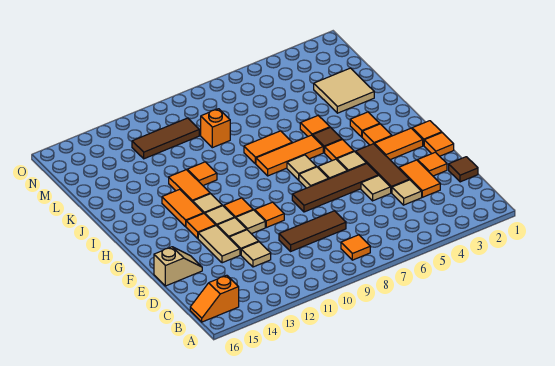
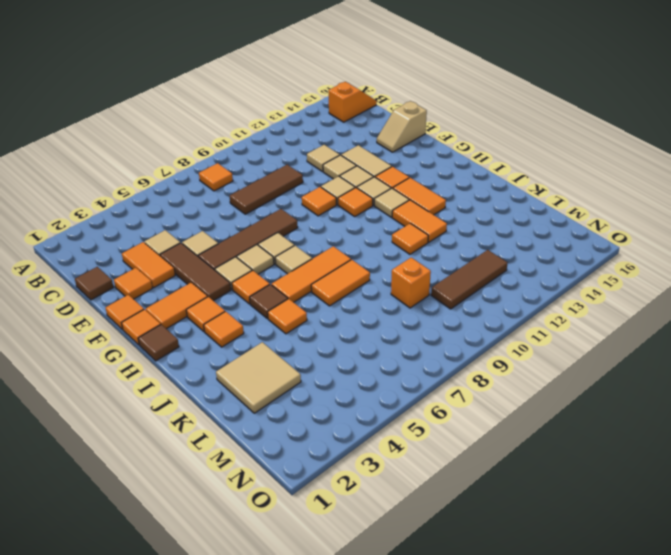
none -> brown tile H1 level 1

